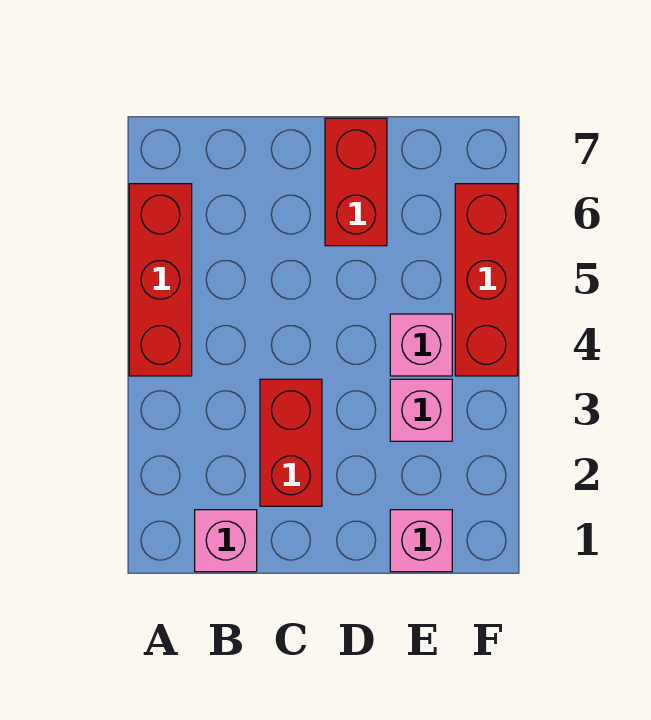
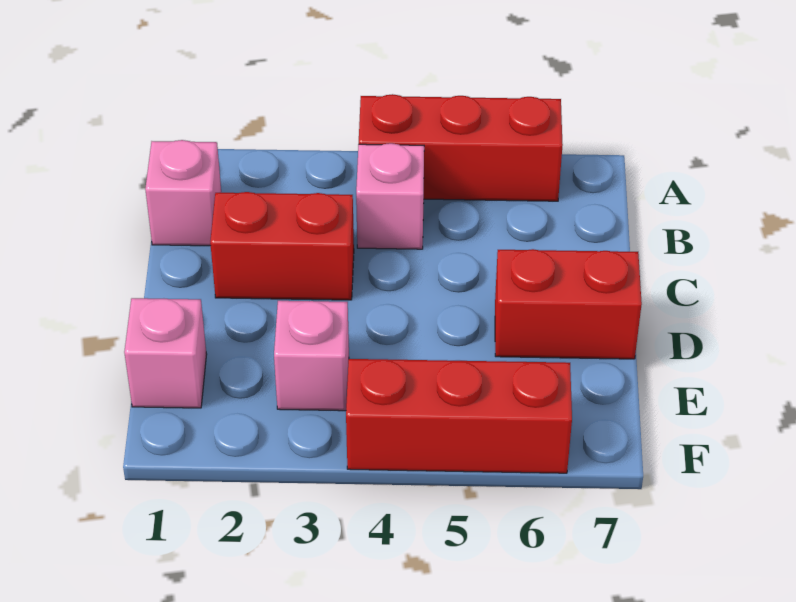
pink brick E4 level 1 -> pink brick B4 level 1

